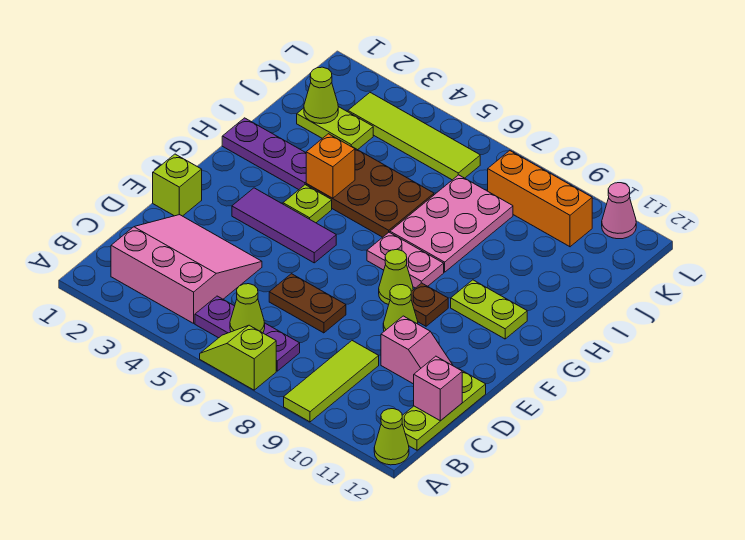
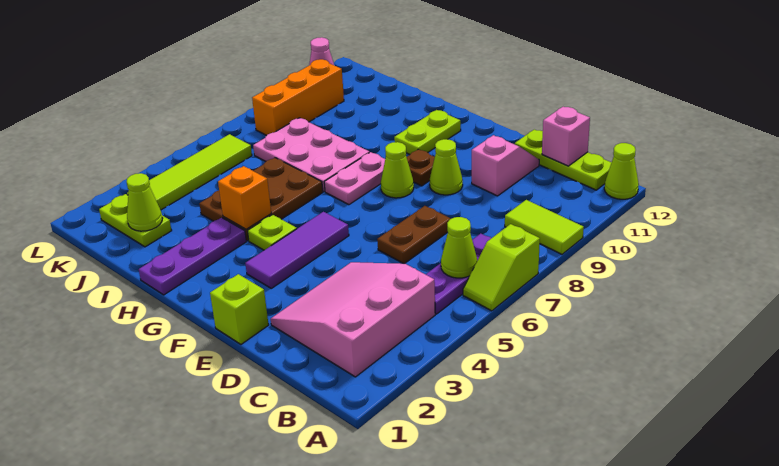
lime tile A9:C9 level 1 -> lime tile A9:B9 level 1
lime plate J2:J3 level 1 -> lime plate J2:K2 level 1

